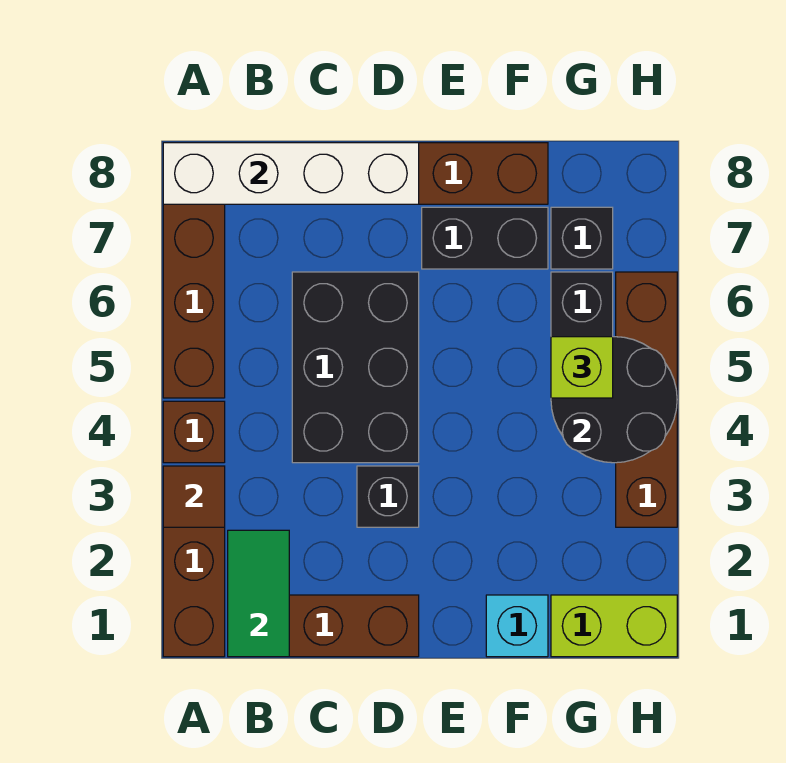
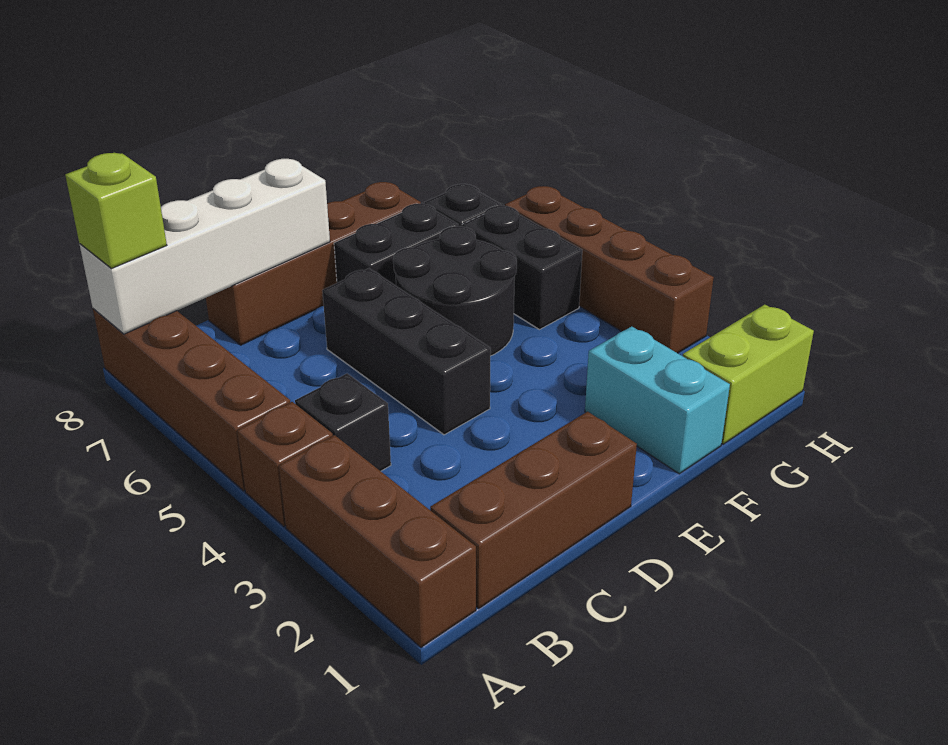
brown tile A3 level 2 -> none
green tile B1:B2 level 2 -> none
black brick C4:D6 level 1 -> black brick D4:D6 level 1
black brick D3 level 1 -> black brick B4 level 1
cyan brick F1 level 1 -> cyan brick F1:F2 level 1
black round brick G4:H5 level 2 -> black round brick E5:F6 level 1
lime brick G5 level 3 -> lime brick A8 level 3

